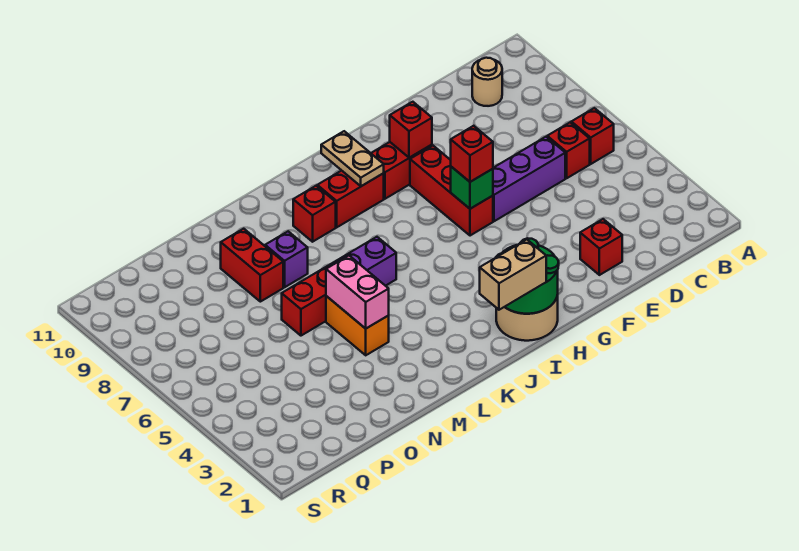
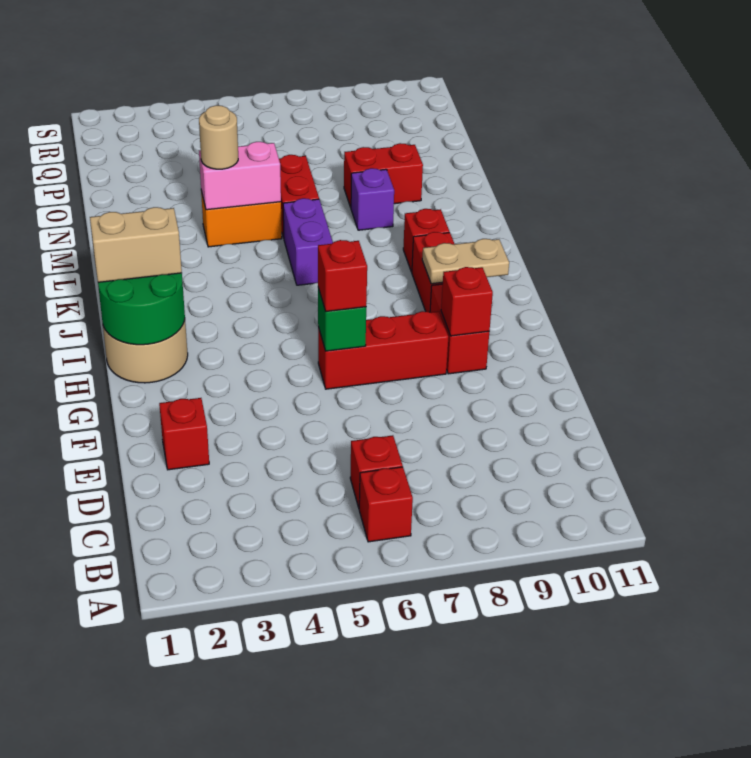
tan round brick C10 level 1 -> tan round brick M4 level 3
purple brick D6:F6 level 1 -> none
tan brick I1:J1 level 3 -> tan brick I1:I2 level 3

